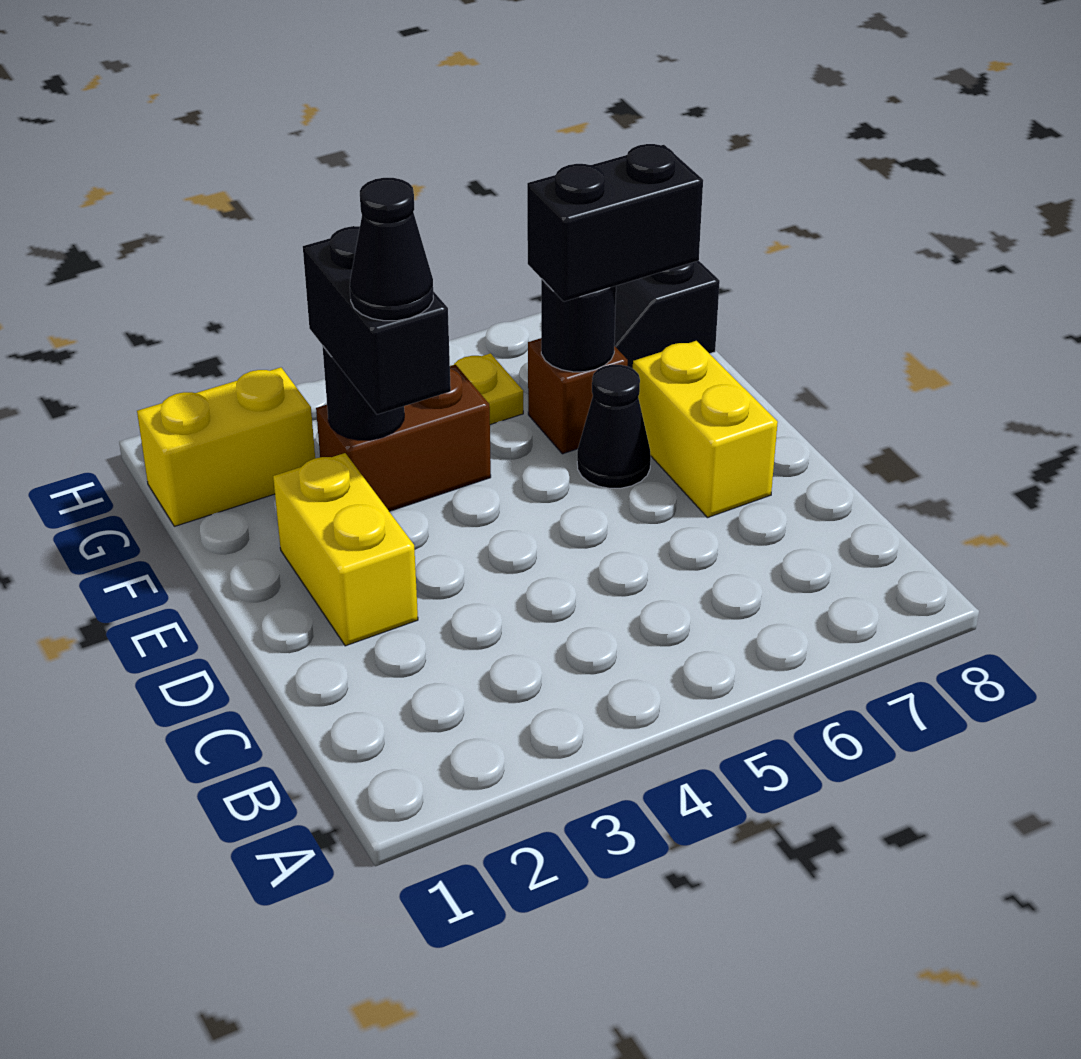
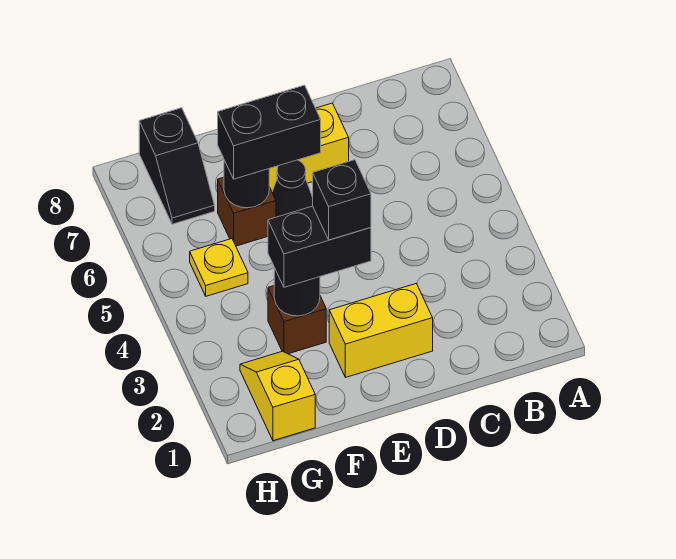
black cone E3 level 4 -> black brick E3 level 4
brown brick F3:F4 level 1 -> brown brick F3 level 1
black brick F6:F7 level 3 -> black brick E6:F6 level 3
yellow brick G1:G2 level 1 -> yellow slope G1:G2 level 1 top 1

